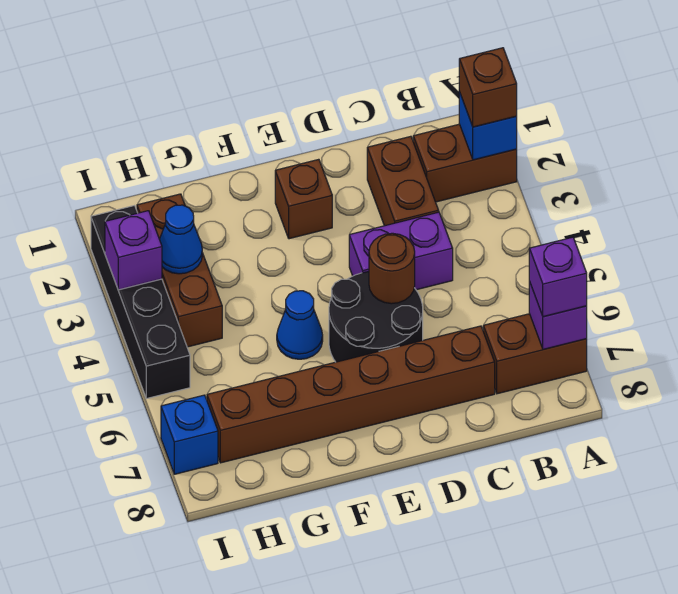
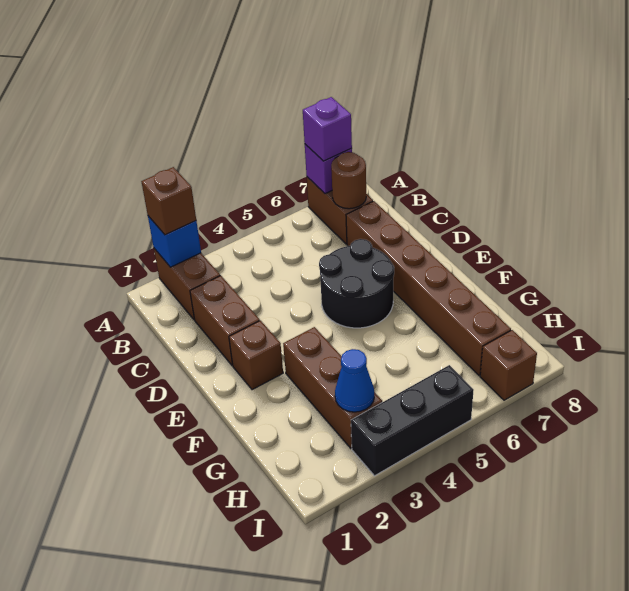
brown brick C2:C3 level 1 -> brown brick C2:D2 level 1
purple brick C4:D4 level 1 -> none
brown round brick D5 level 2 -> brown round brick B7 level 2
blue cone F5 level 1 -> none
brown brick H2:H4 level 1 -> brown brick F3:H3 level 1
black brick I2:I5 level 1 -> black brick I3:I5 level 1
purple brick I3 level 2 -> none
blue brick I7 level 1 -> brown brick I7 level 1

